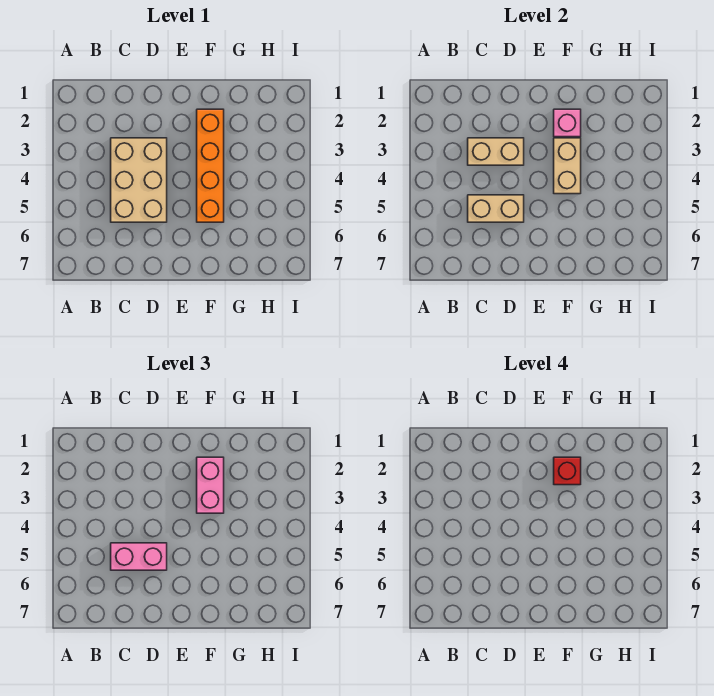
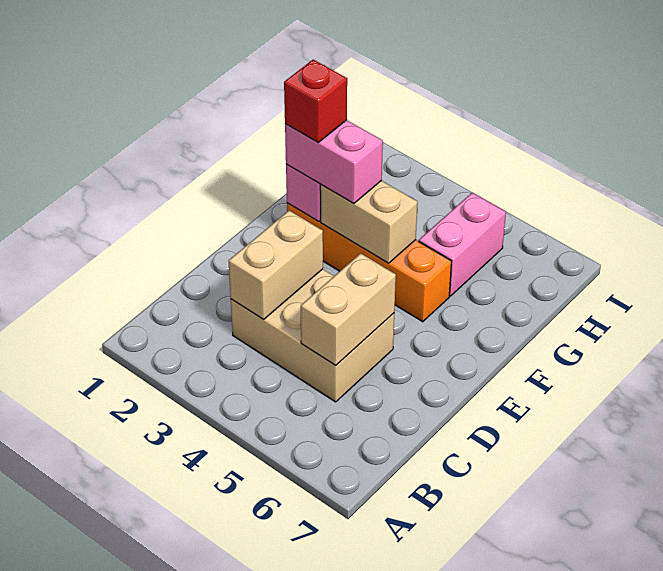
pink brick C5:D5 level 3 -> pink brick G5:H5 level 1

